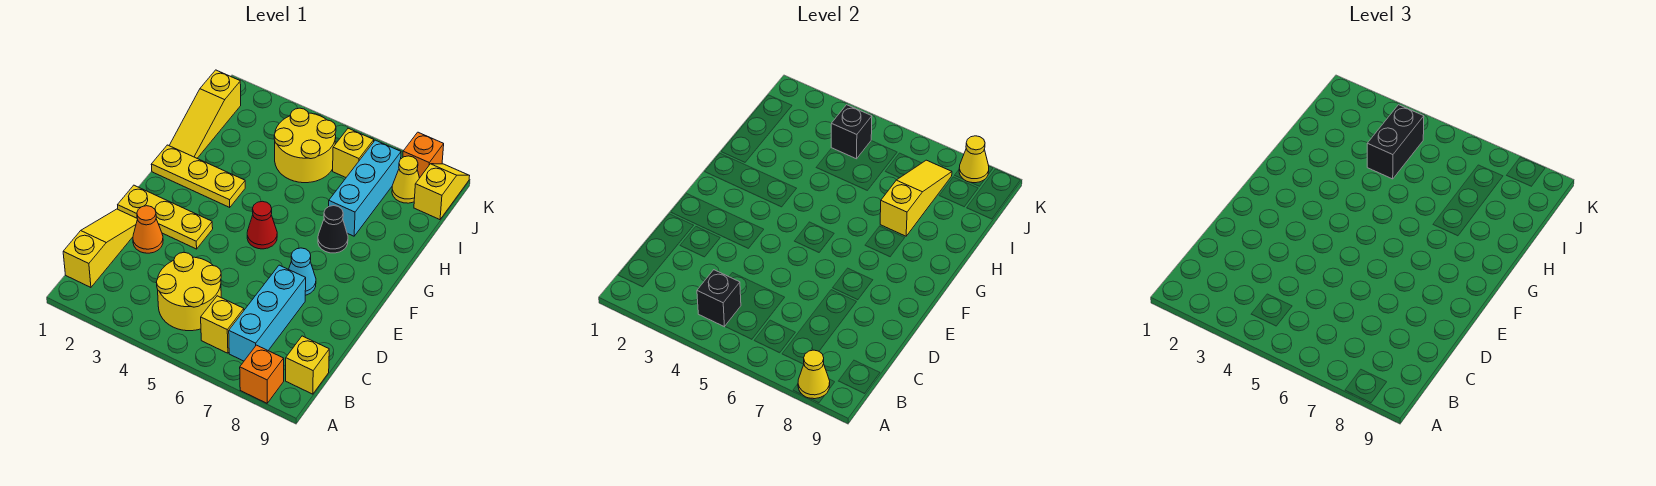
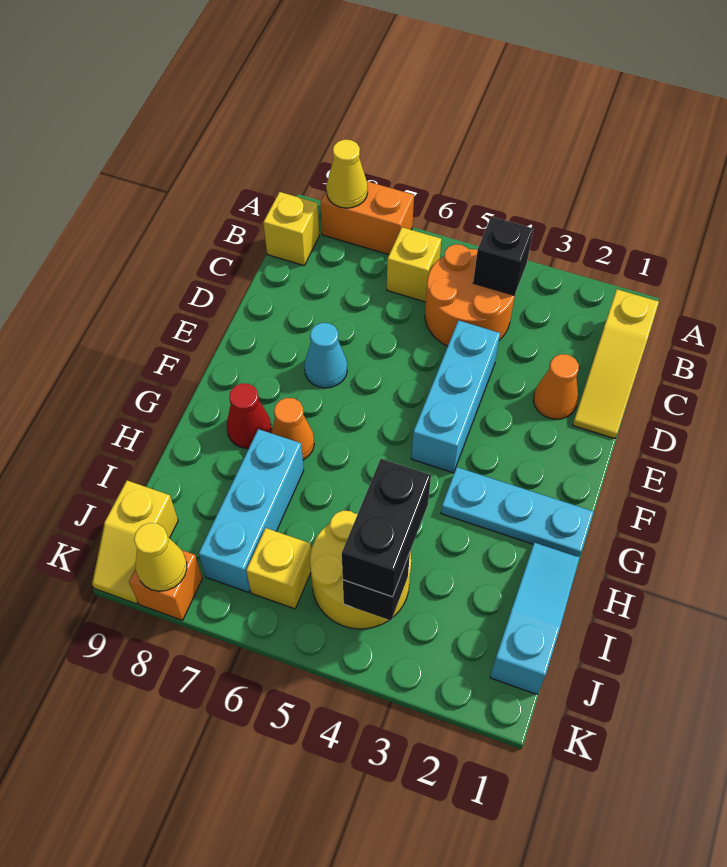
orange brick A8 level 1 -> orange brick A7:A8 level 1
yellow round brick B4:C5 level 1 -> orange round brick B4:C5 level 1
cyan brick B7:D7 level 1 -> cyan brick D4:F4 level 1
yellow plate E1:E3 level 1 -> none
red cone F5 level 1 -> red cone G8 level 1
yellow plate G1:G3 level 1 -> cyan plate G1:G3 level 1
black cone G7 level 1 -> orange cone G7 level 1
yellow slope H1:J1 level 1 top J -> cyan slope H1:J1 level 1 top J
yellow slope H7:J7 level 2 top H -> none
yellow cone J8 level 1 -> none

